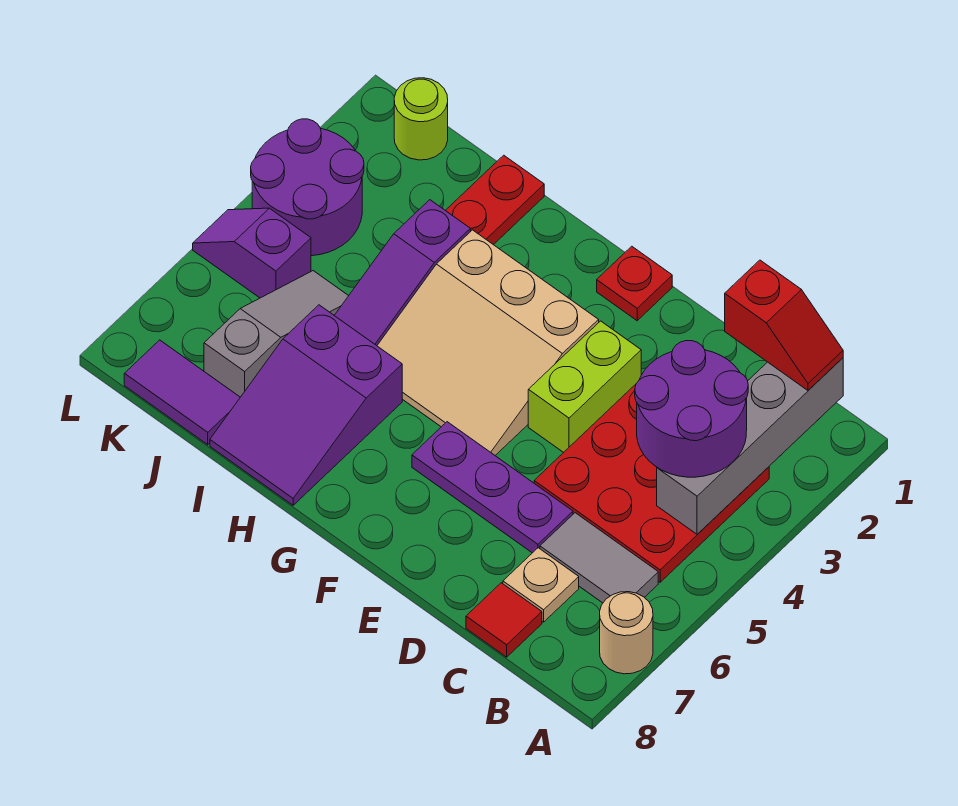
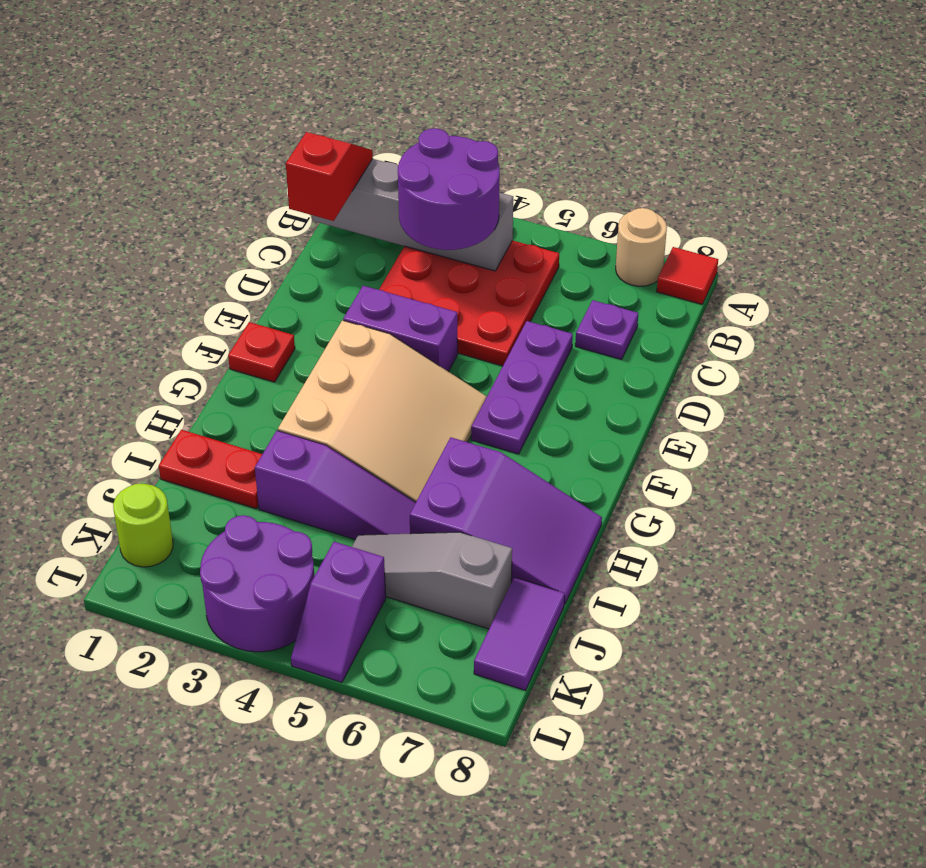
grey tile B6:C6 level 1 -> none
tan plate C7 level 1 -> purple plate C7 level 1
red tile C8 level 1 -> red tile A8 level 1
lime brick E3:E4 level 1 -> purple brick E3:E4 level 1

